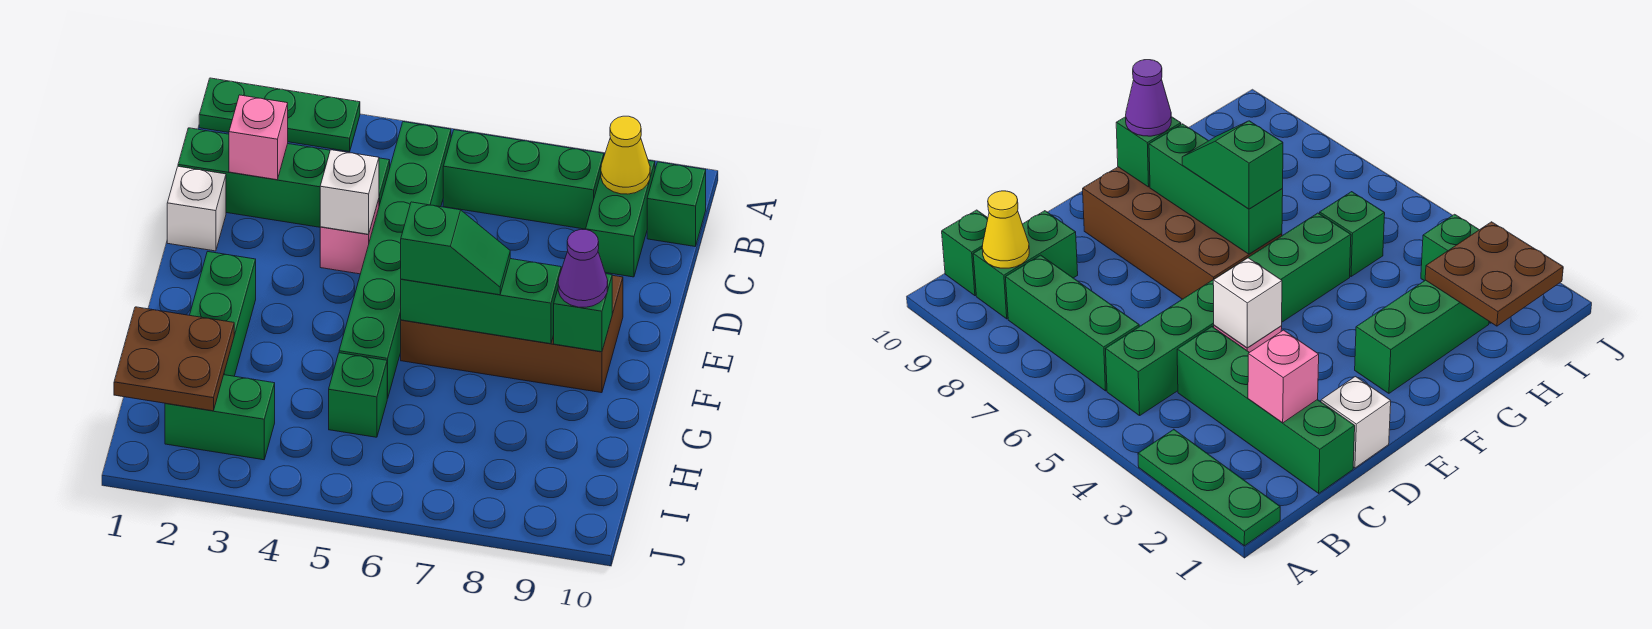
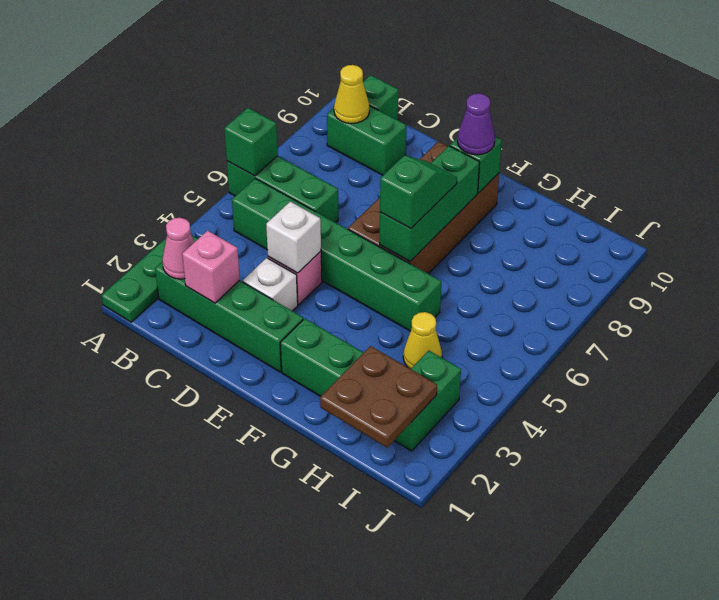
none -> pink cone B2 level 2
green brick B6:B8 level 1 -> green brick A6:C6 level 1
green brick C1:C4 level 1 -> green brick B2:E2 level 1
white brick D1 level 1 -> white brick D3 level 1
none -> yellow cone H4 level 1
green brick H5 level 1 -> green brick A6 level 2

